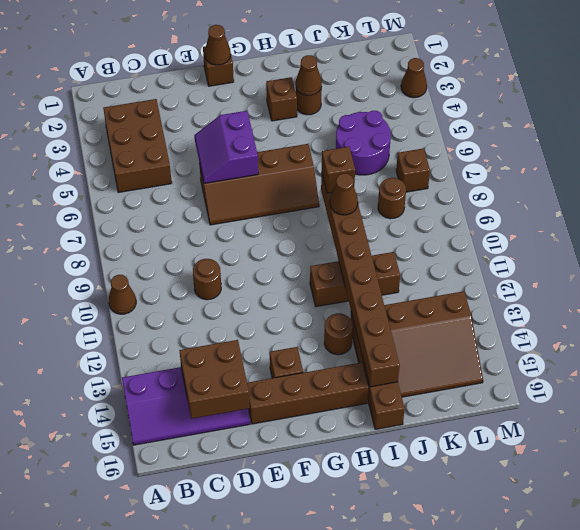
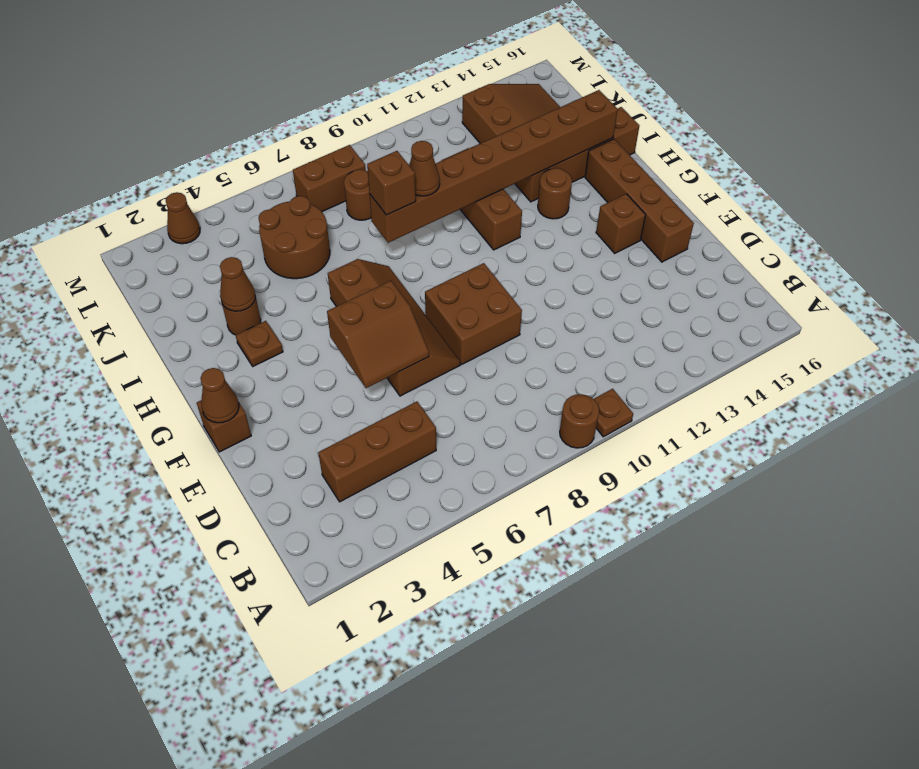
brown cone A10 level 1 -> brown plate A10 level 1
purple slope A14:D15 level 1 top 14 -> none
brown brick B3:C5 level 1 -> brown brick C3:C5 level 1
brown brick C14:D15 level 2 -> brown brick E8:F9 level 1
brown round brick D10 level 1 -> brown round brick A9 level 1
purple slope E5:F6 level 2 top F -> brown slope E5:F6 level 2 top F
brown brick H3 level 1 -> brown plate H3 level 1
purple round brick J5:K6 level 1 -> brown round brick J5:K6 level 1
brown brick L7 level 1 -> brown brick L7:L8 level 1

